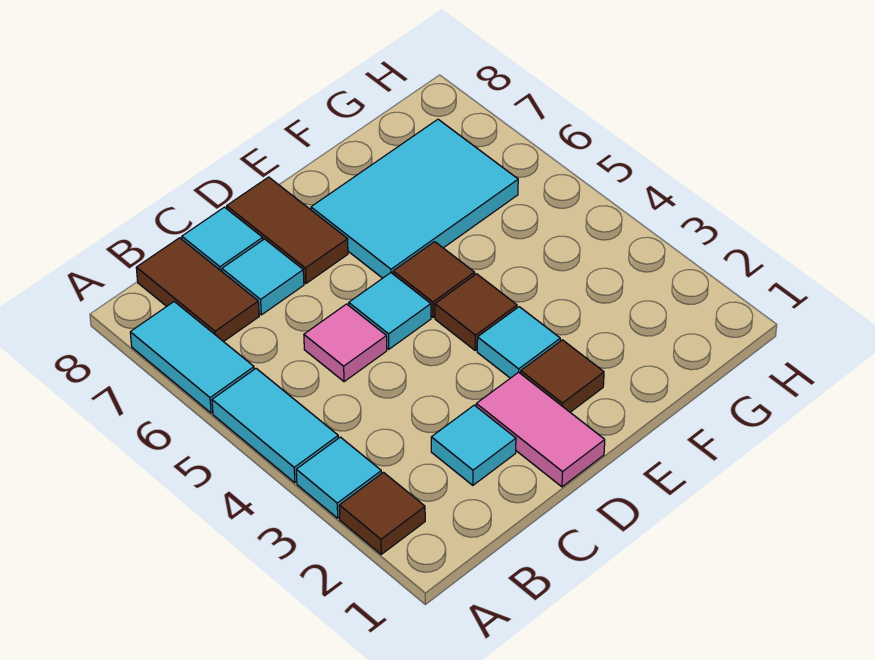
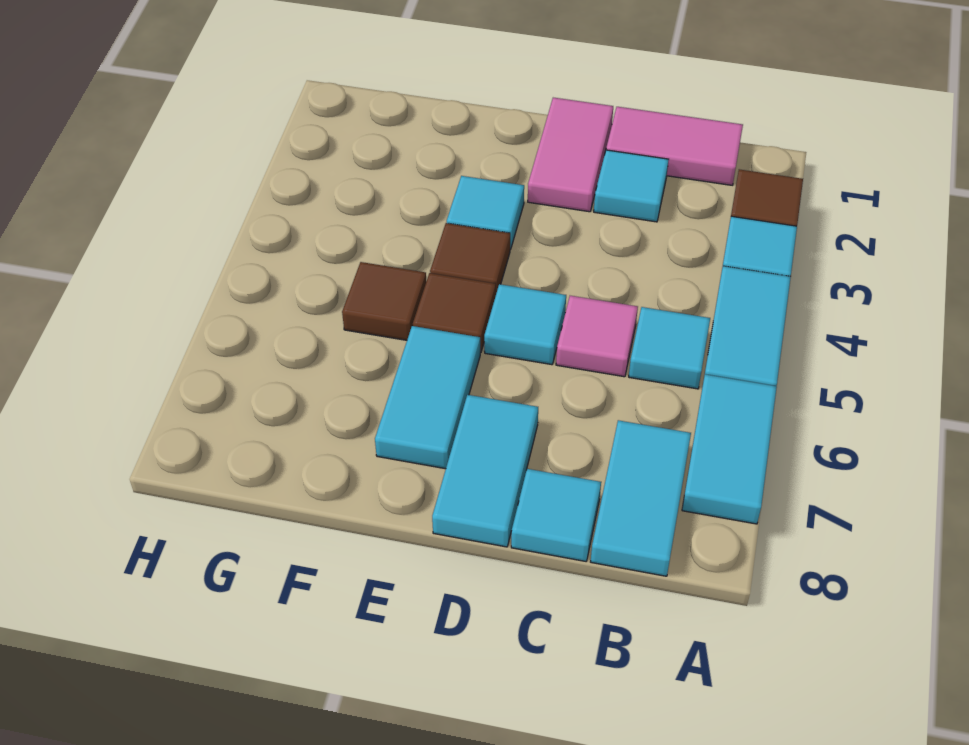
none -> pink tile B1:C1 level 1
brown tile B7:B8 level 1 -> cyan tile B7:B8 level 1
cyan tile C7 level 1 -> cyan tile B5 level 1
brown tile D7:D8 level 1 -> cyan tile D7:D8 level 1
brown tile E2 level 1 -> brown tile F5 level 1
cyan tile E6:G7 level 1 -> cyan tile E6:E7 level 1

